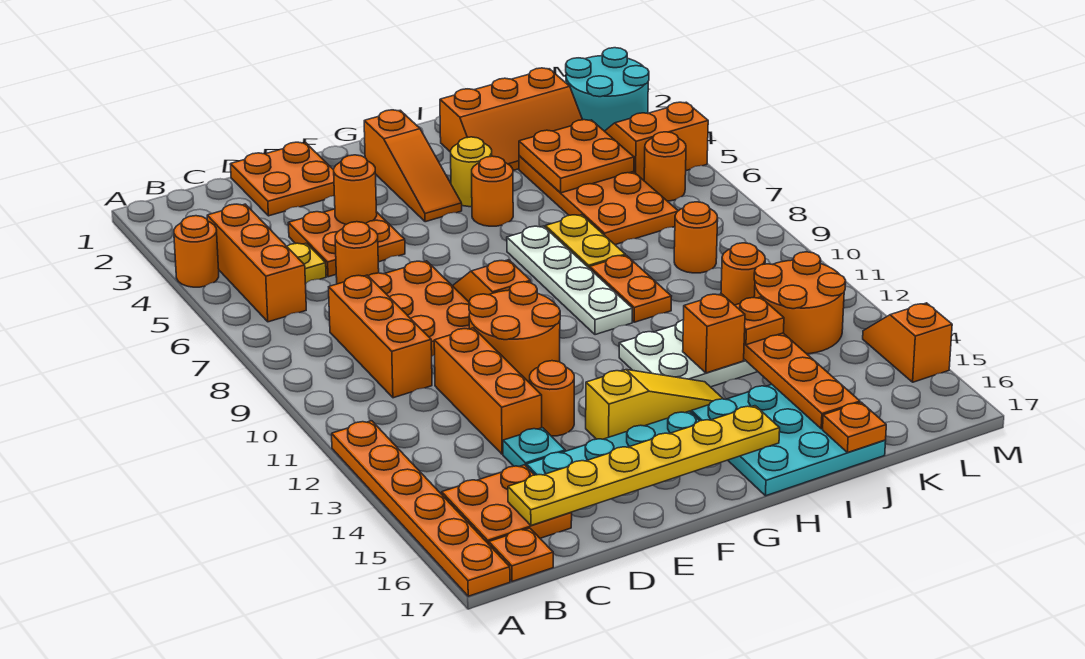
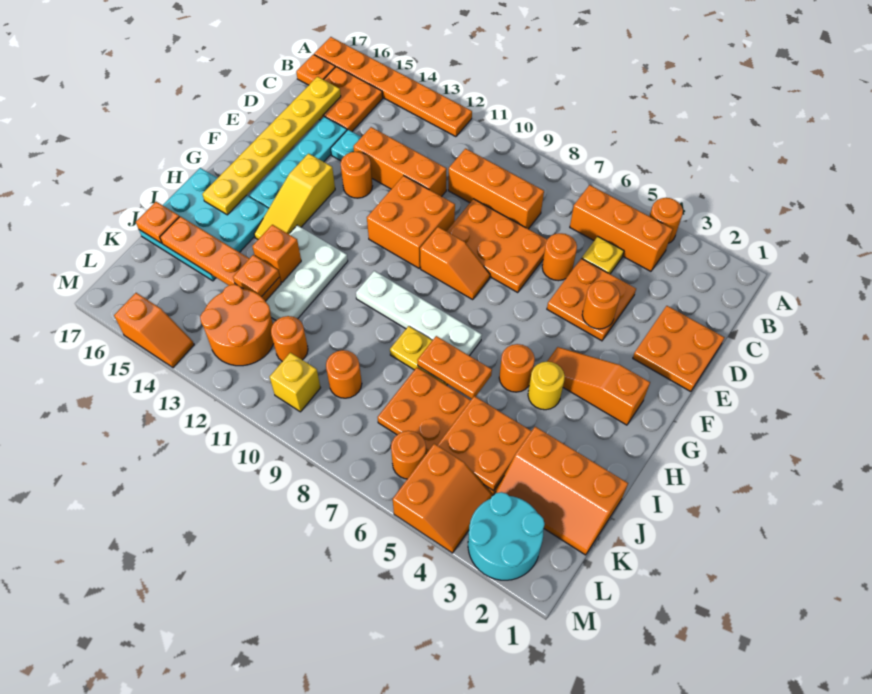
orange round brick E10:F11 level 1 -> orange brick E10:F11 level 1
orange slope I2:K3 level 1 top 2 -> orange slope J1:K3 level 1 top J
orange plate I9:I10 level 1 -> orange plate I6:I7 level 2
none -> yellow brick L10 level 1

